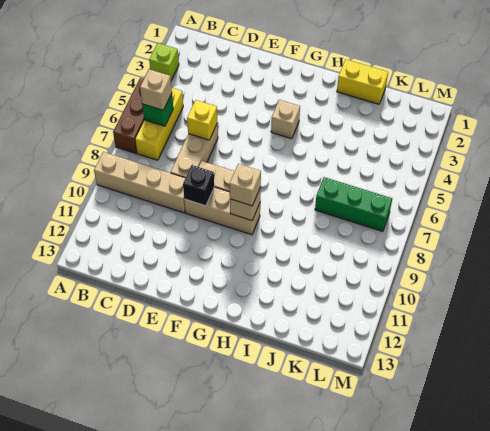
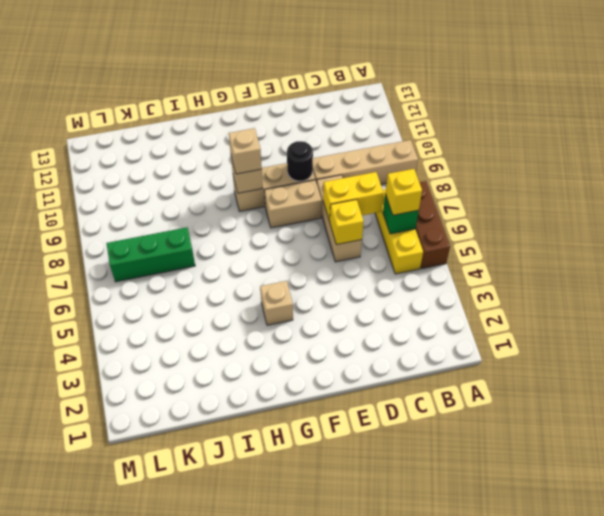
lime brick A3 level 1 -> none
tan brick B6 level 3 -> yellow brick B6 level 3
black brick E9 level 2 -> black round brick E9 level 2
yellow brick I1:J1 level 1 -> yellow brick C7:D7 level 2

